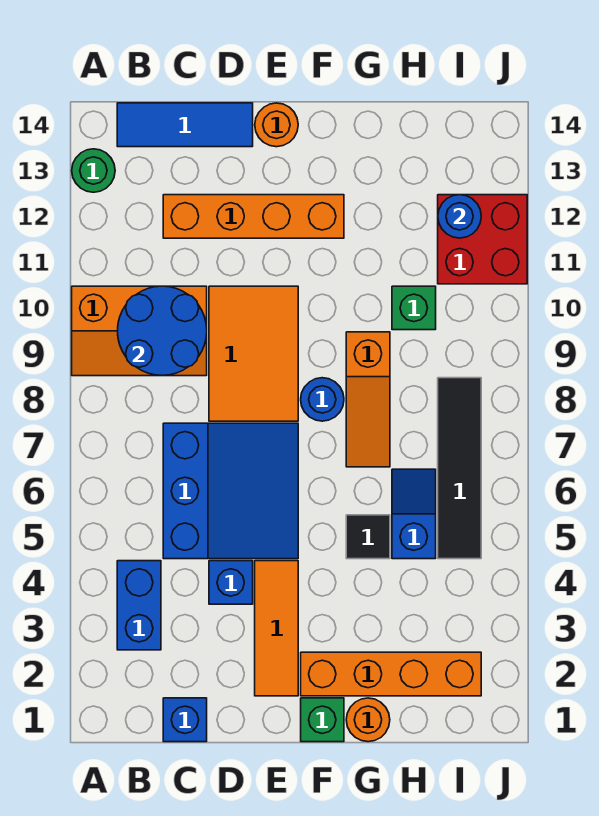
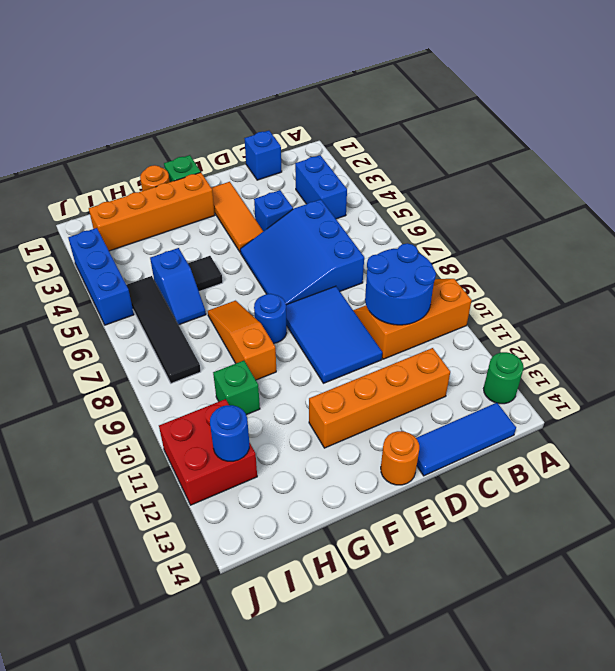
orange tile D8:E10 level 1 -> blue tile D8:E10 level 1
none -> blue brick J3:J5 level 1

